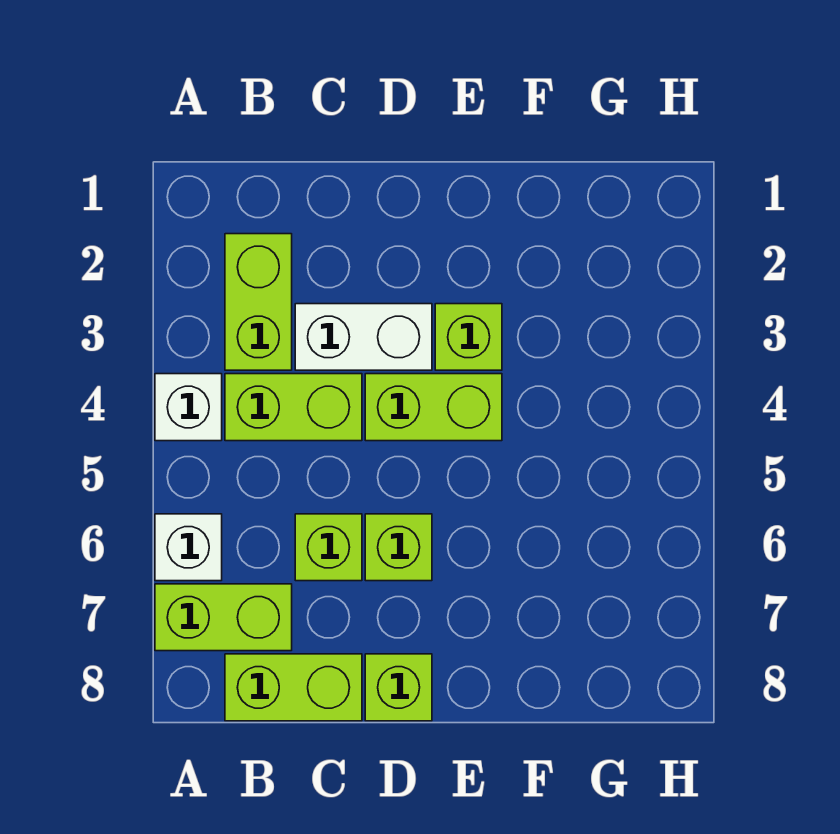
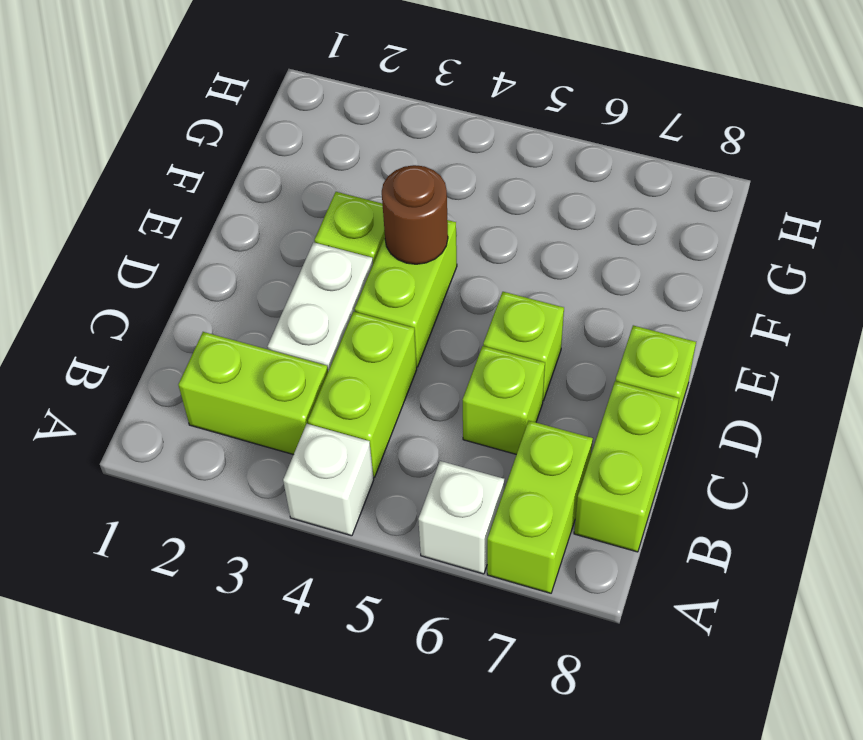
none -> brown round brick E4 level 2

